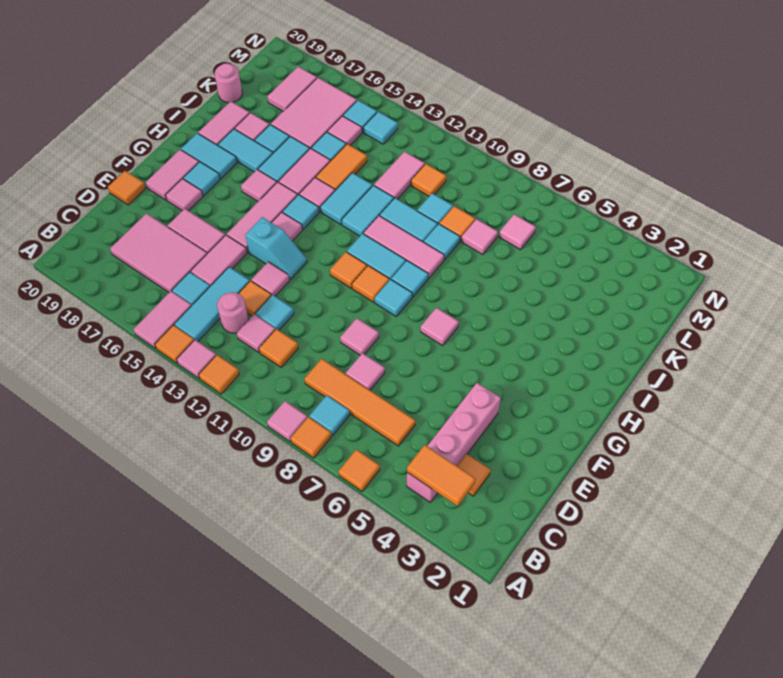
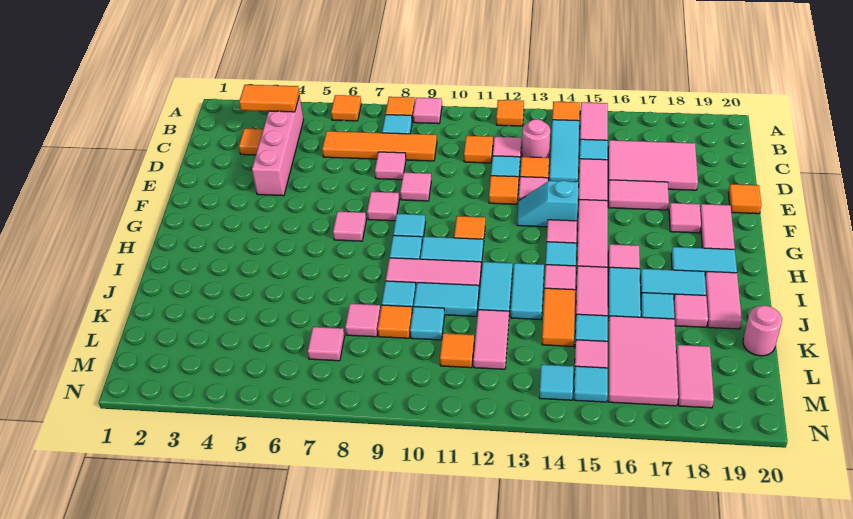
pink tile A13 level 1 -> pink tile F8 level 1
orange tile G10 level 1 -> orange tile E12 level 1
cyan tile G18 level 1 -> none

